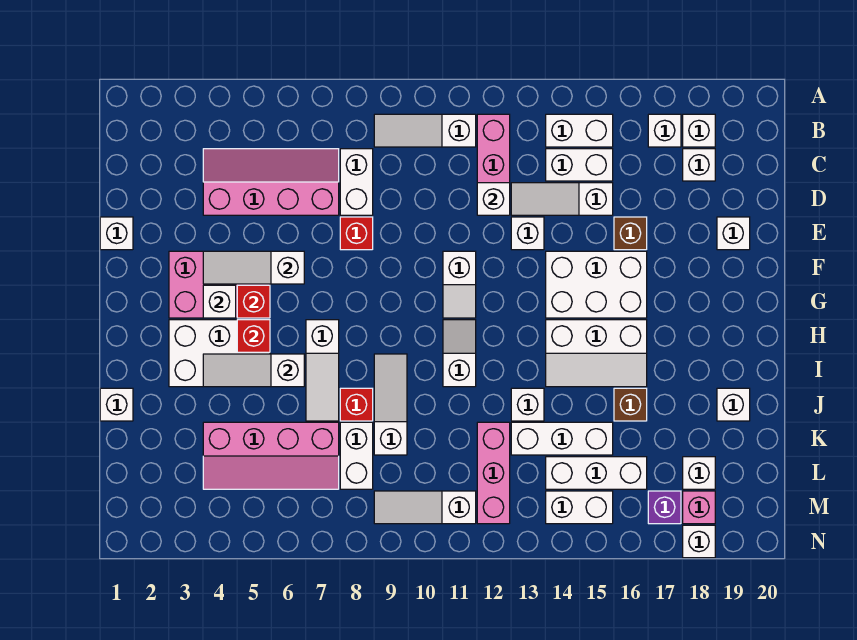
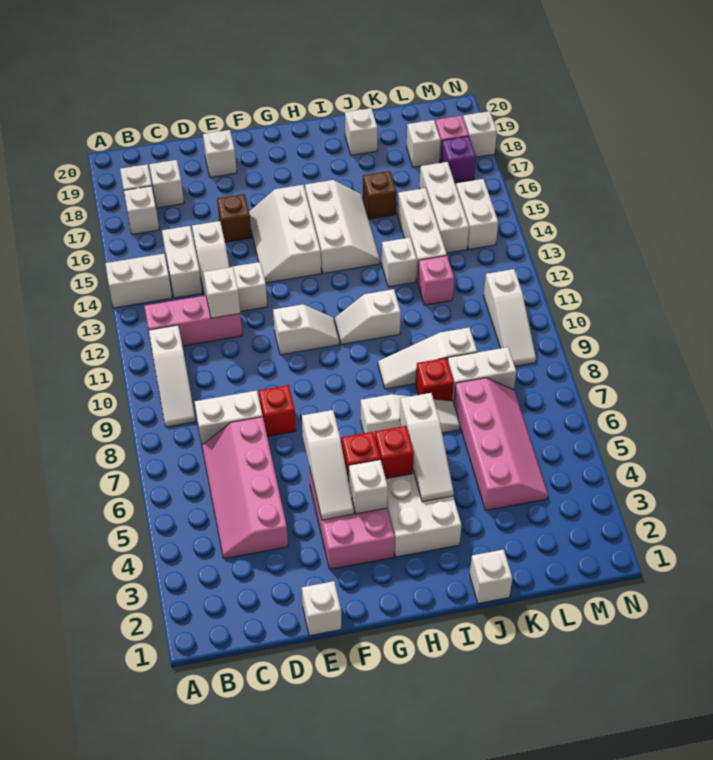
white brick B14:B15 level 1 -> white brick A14:B14 level 1
white brick F14:G16 level 1 -> white slope F14:G16 level 1 top G
pink brick K12:M12 level 1 -> pink brick K12 level 1

